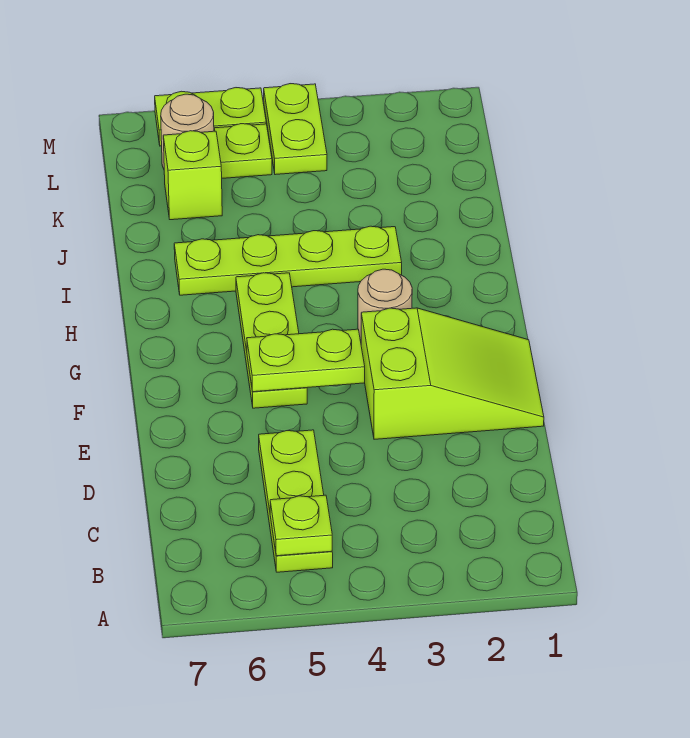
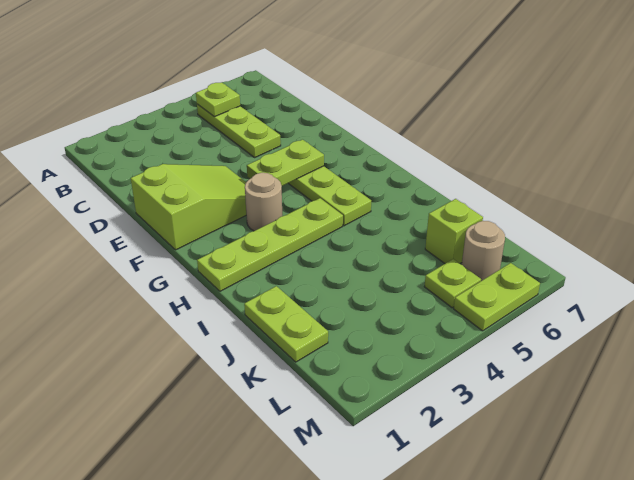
lime slope E1:F3 level 1 top 3 -> lime slope E1:F3 level 1 top 1
lime plate I3:I6 level 1 -> lime plate H1:H4 level 1
lime plate L4:M4 level 1 -> lime plate J1:K1 level 1

